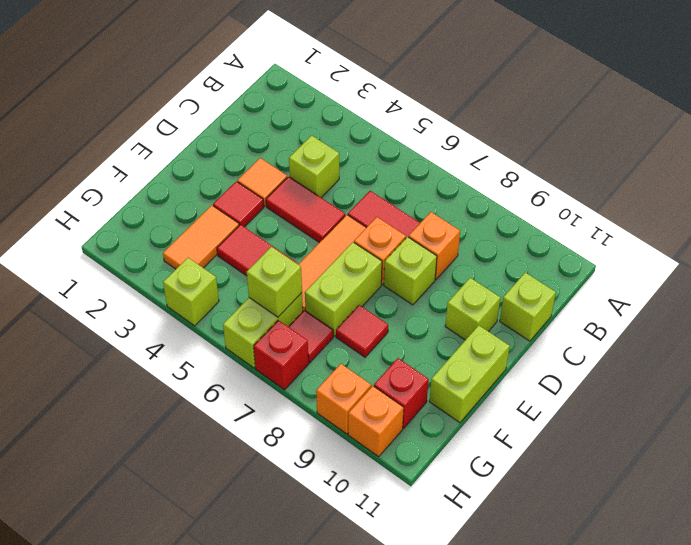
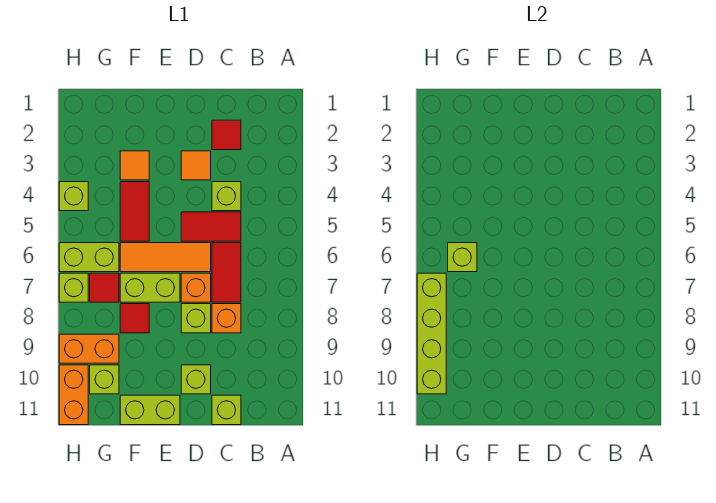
red tile D4:D5 level 1 -> red tile C5:D5 level 1
red tile E3 level 1 -> red tile C2 level 1
orange tile F3:G3 level 1 -> orange tile F3 level 1
red brick G10 level 1 -> lime brick G10 level 1
red brick H7 level 1 -> lime brick H7 level 1
none -> lime brick H7:H10 level 2
orange brick H9 level 1 -> orange brick G9:H9 level 1
orange brick H10 level 1 -> orange brick H10:H11 level 1

